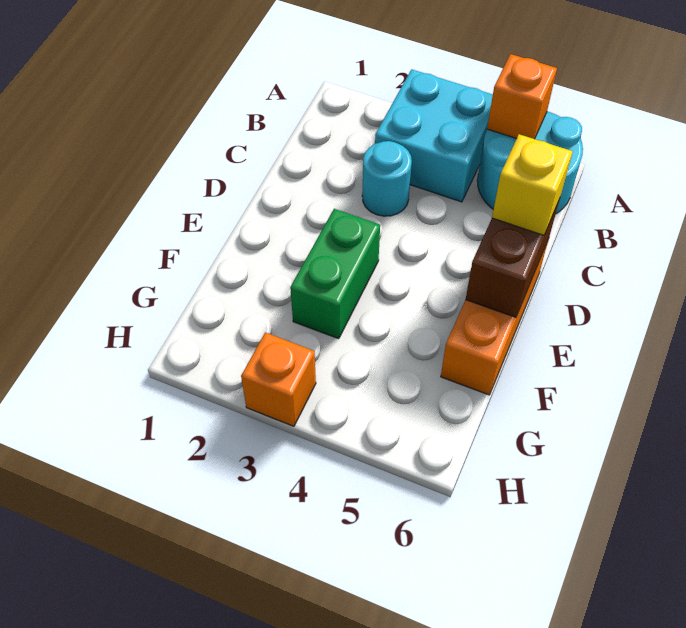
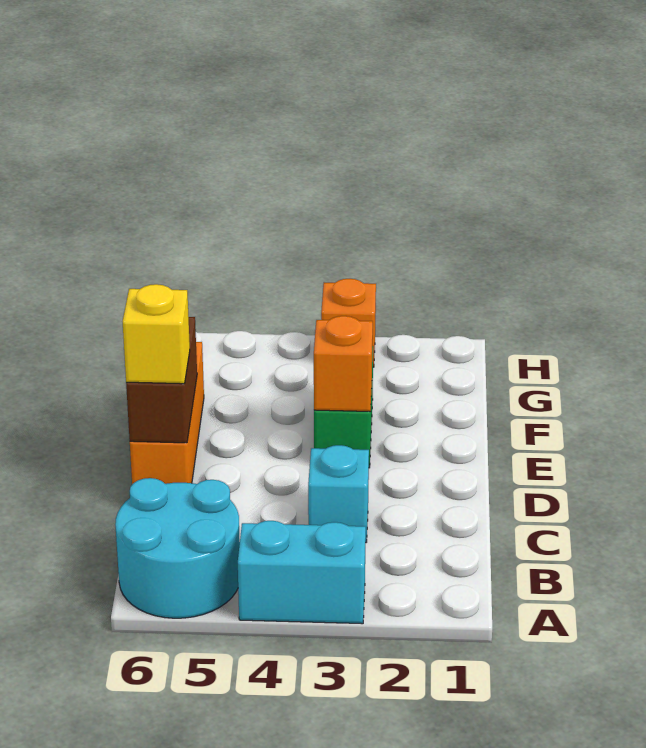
cyan brick A3:B4 level 1 -> cyan brick A3:A4 level 1
orange brick A5 level 2 -> orange brick E3 level 2
cyan round brick C3 level 1 -> cyan brick C3 level 1

